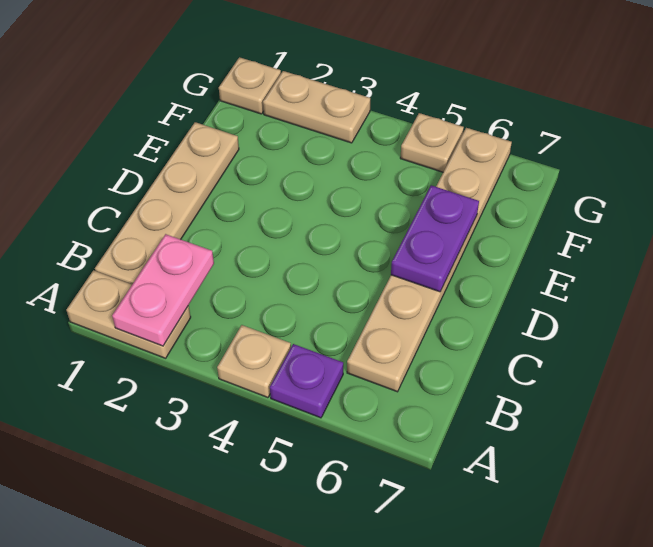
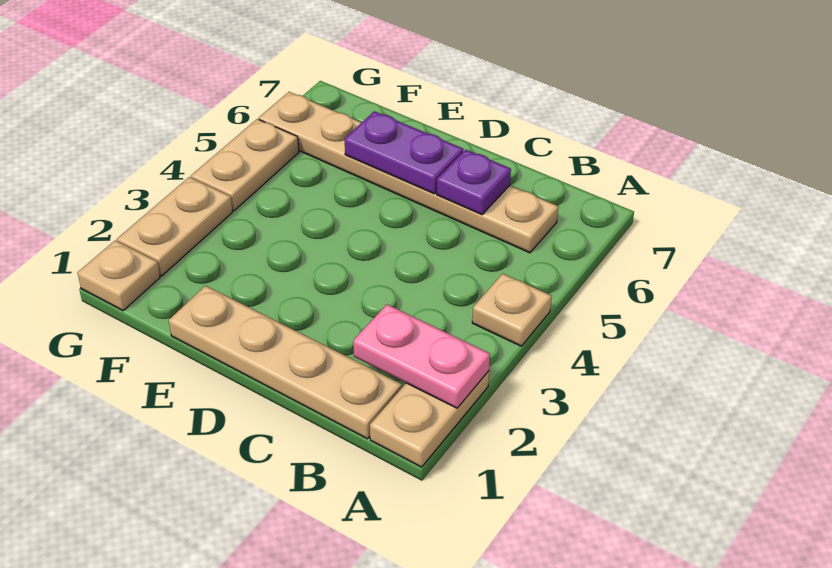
purple plate A5 level 1 -> purple plate C6 level 2
tan plate G5 level 1 -> tan plate G4:G5 level 1

